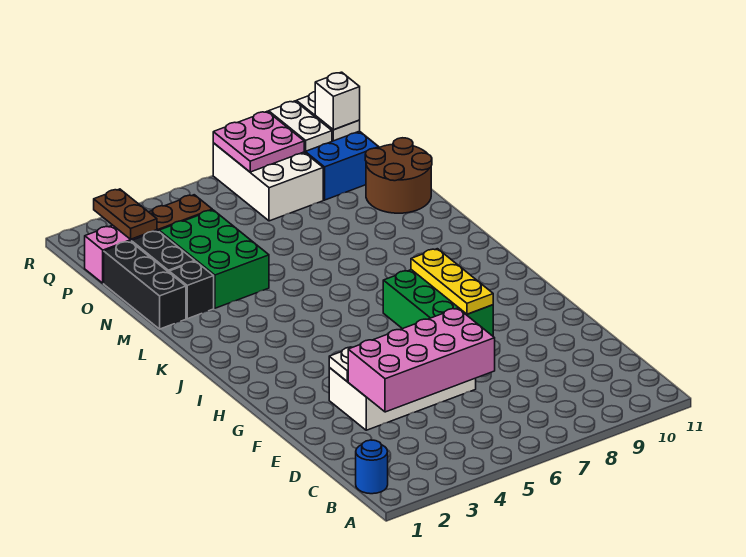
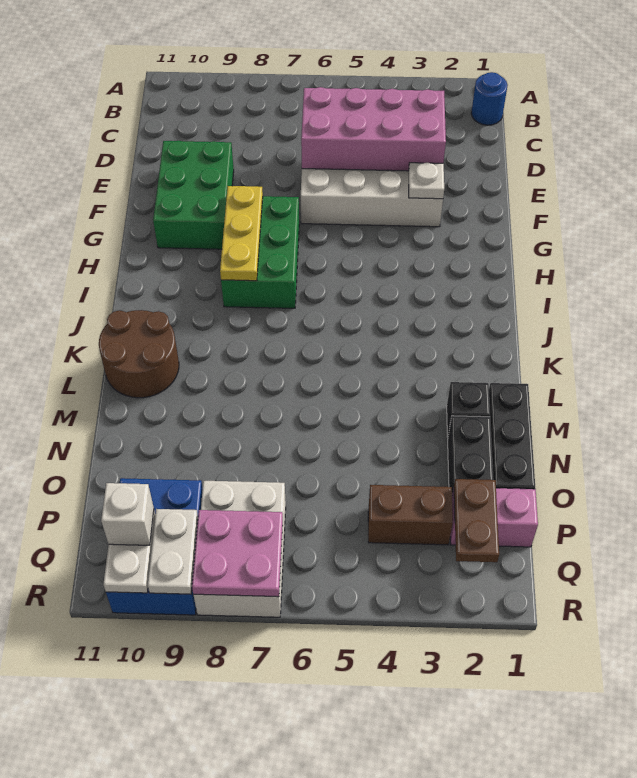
green brick M3:O4 level 1 -> green brick E9:G10 level 1
brown round brick N10:O11 level 1 -> brown round brick K10:L11 level 1

